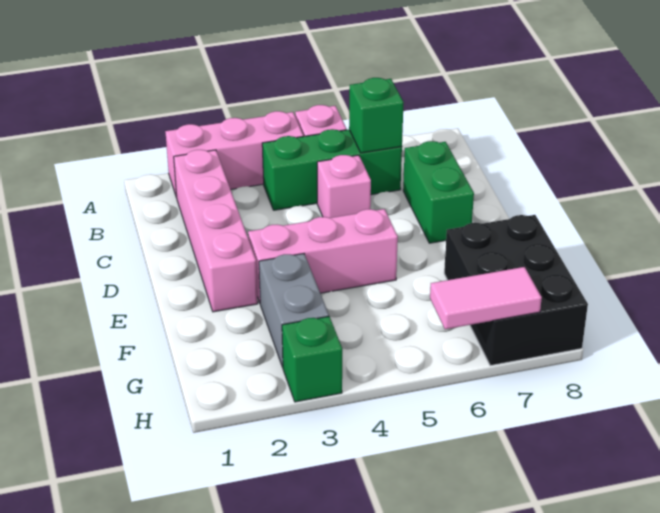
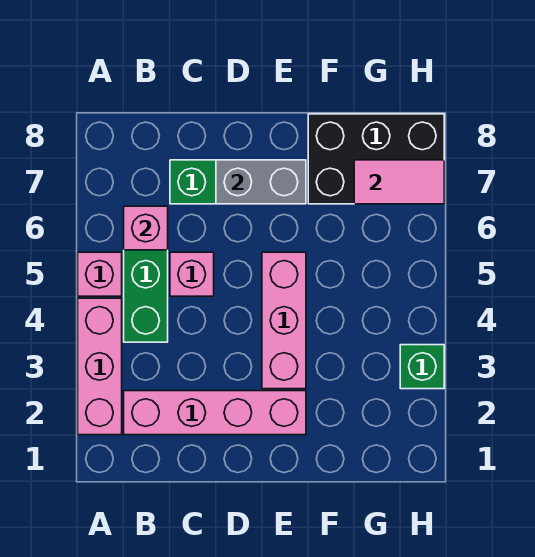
green brick B6 level 2 -> pink brick B6 level 2
grey brick F3:G3 level 1 -> grey brick D7:E7 level 2
pink tile H6:H7 level 2 -> pink tile G7:H7 level 2

